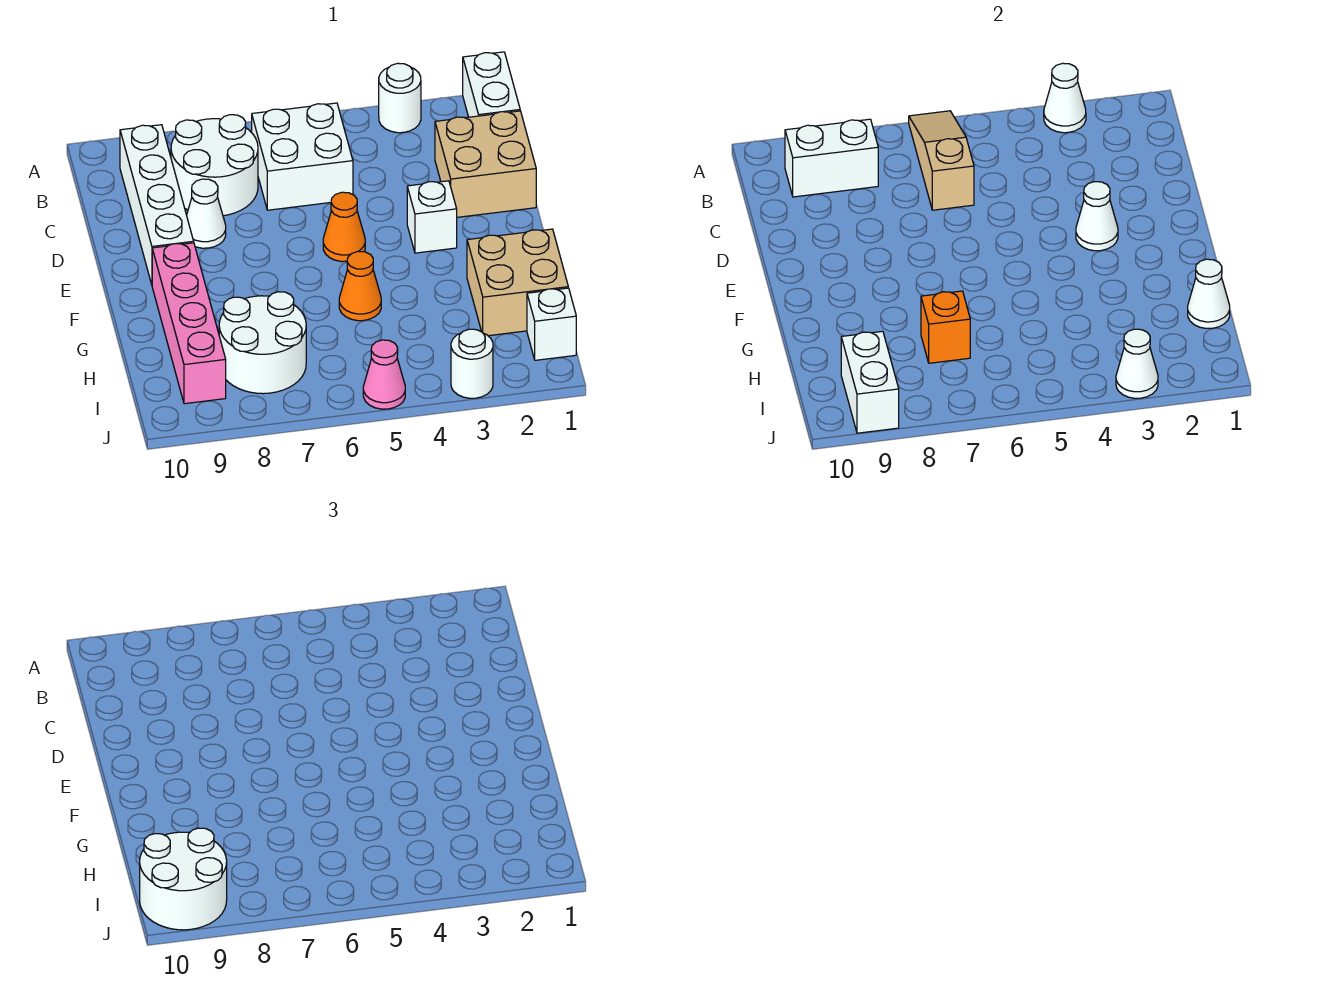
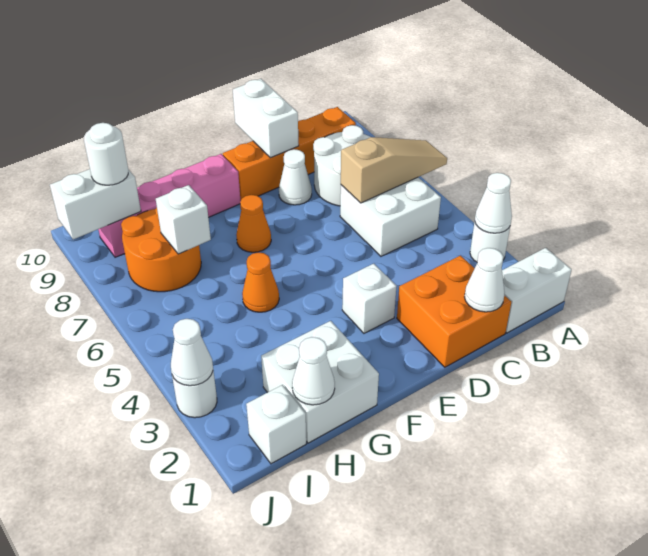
white brick B8:B9 level 2 -> white brick D9:D10 level 2
white brick B9:E9 level 1 -> orange brick B9:E9 level 1
tan brick C1:D2 level 1 -> orange brick C1:D2 level 1
white cone E3 level 2 -> white cone C1 level 2
orange cone E5 level 1 -> orange cone F7 level 1
tan brick G1:H2 level 1 -> white brick G1:H2 level 1
white round brick H7:I8 level 1 -> orange round brick H7:I8 level 1
orange brick H7 level 2 -> white brick H7 level 2
white round brick I9:J10 level 3 -> white round brick I9 level 3
pink cone J5 level 1 -> none

